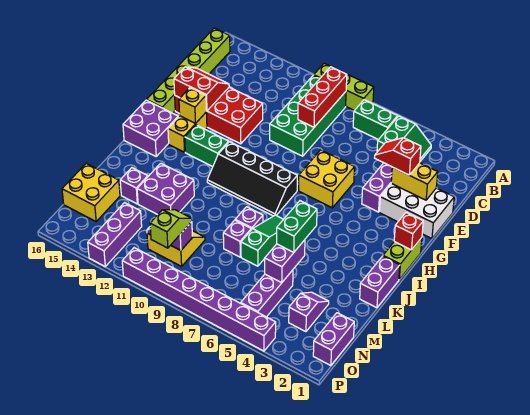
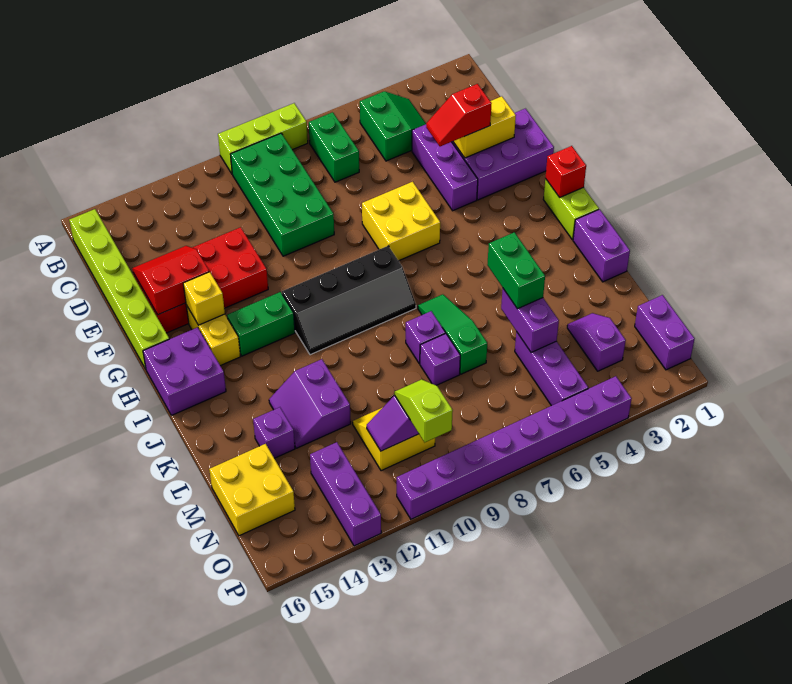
green brick B6:B7 level 1 -> green brick B7:C7 level 1
red brick B9:D9 level 2 -> none
white brick E1:F3 level 1 -> purple brick E1:F3 level 1
purple brick K12:L13 level 1 -> purple slope K12:L13 level 1 top 12

